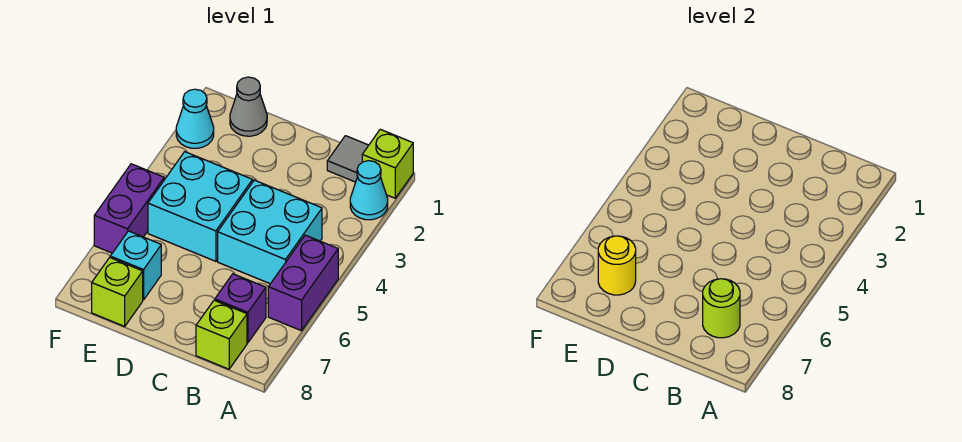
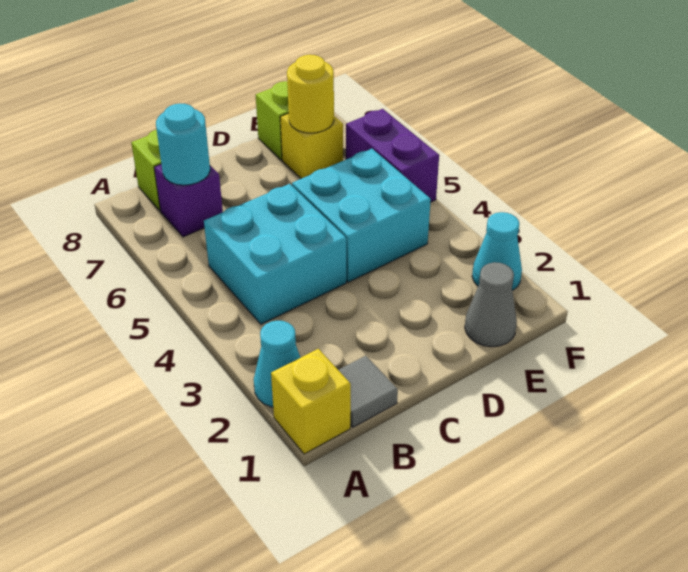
lime brick A1 level 1 -> yellow brick A1 level 1
purple brick A5:A6 level 1 -> none
lime round brick B7 level 2 -> cyan round brick B7 level 2
cyan brick E7 level 1 -> yellow brick E7 level 1

